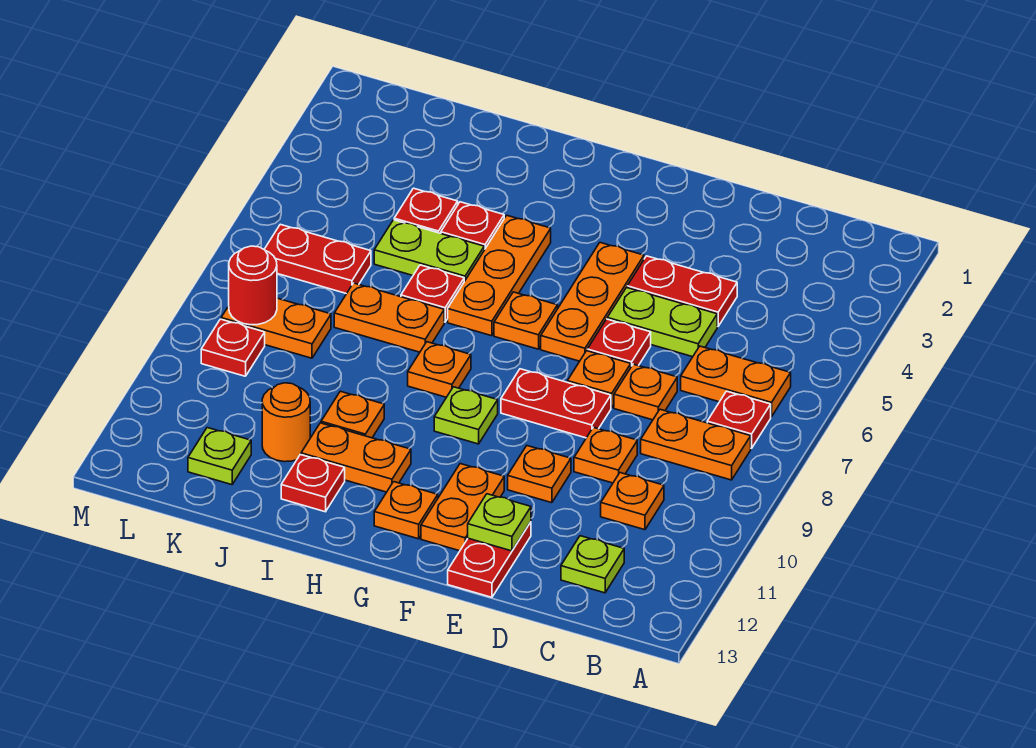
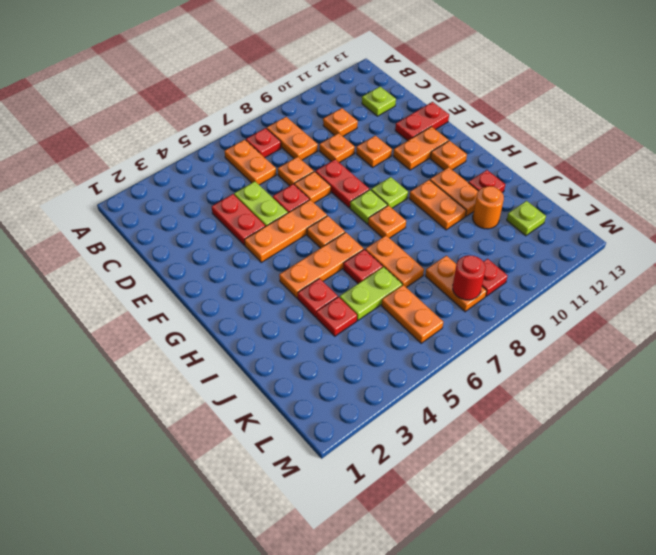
lime plate E12 level 2 -> lime plate G8 level 1
lime plate I5:J5 level 1 -> lime plate J5:J6 level 1
orange plate I10 level 1 -> orange plate H10:I10 level 1
red plate K6:L6 level 1 -> orange plate K6:L6 level 1

